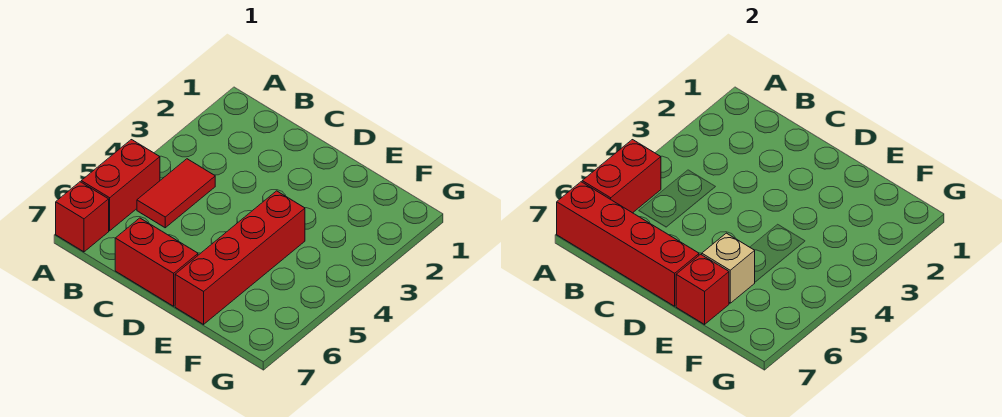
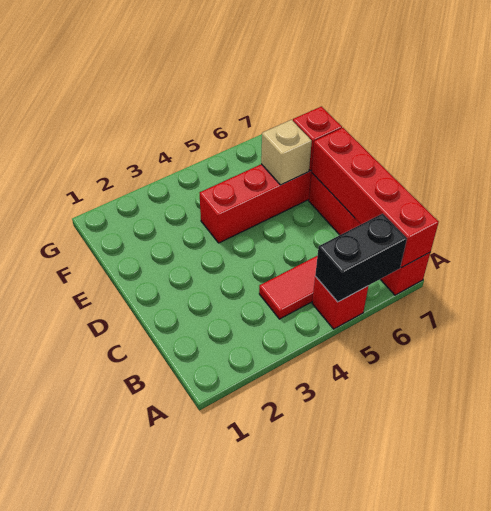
red brick A5:A6 level 1 -> red brick A5 level 1
red brick A5:A6 level 2 -> black brick A5:A6 level 2

